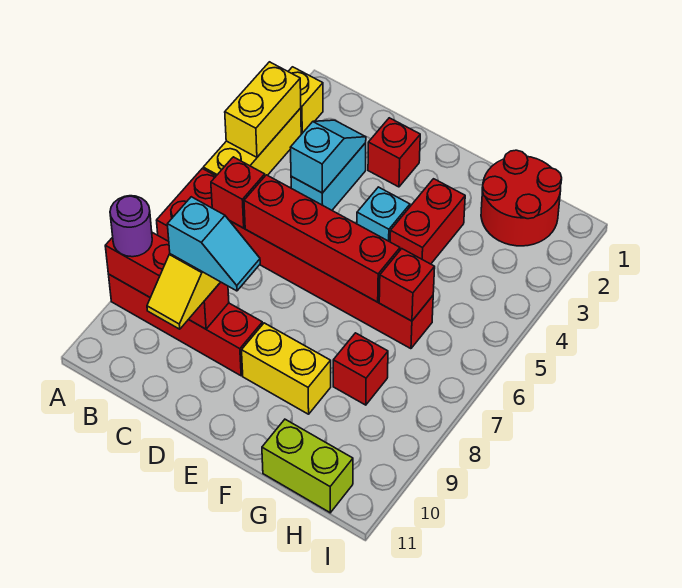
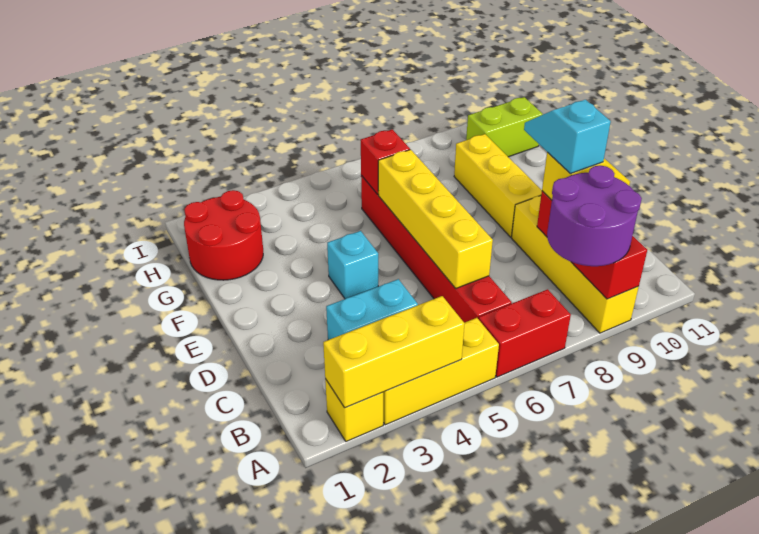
yellow brick A3:A4 level 2 -> yellow brick A2:A4 level 2
red brick A9:D9 level 1 -> yellow brick A9:D9 level 1
purple round brick A9 level 3 -> purple round brick A8:B9 level 3
red brick B6 level 2 -> none
cyan slope C3:C4 level 2 top 4 -> none
red brick C6:F6 level 2 -> yellow brick C6:F6 level 2
red brick D2 level 1 -> none
yellow brick E9:F9 level 1 -> yellow brick E9:G9 level 1
red brick F3:F4 level 1 -> none
red brick G8 level 1 -> none
lime brick G11:H11 level 1 -> lime brick H10:H11 level 1

